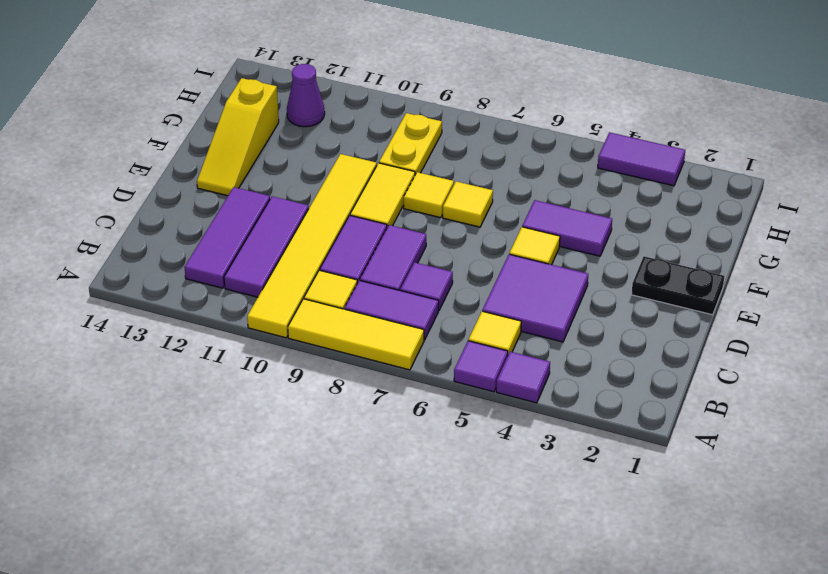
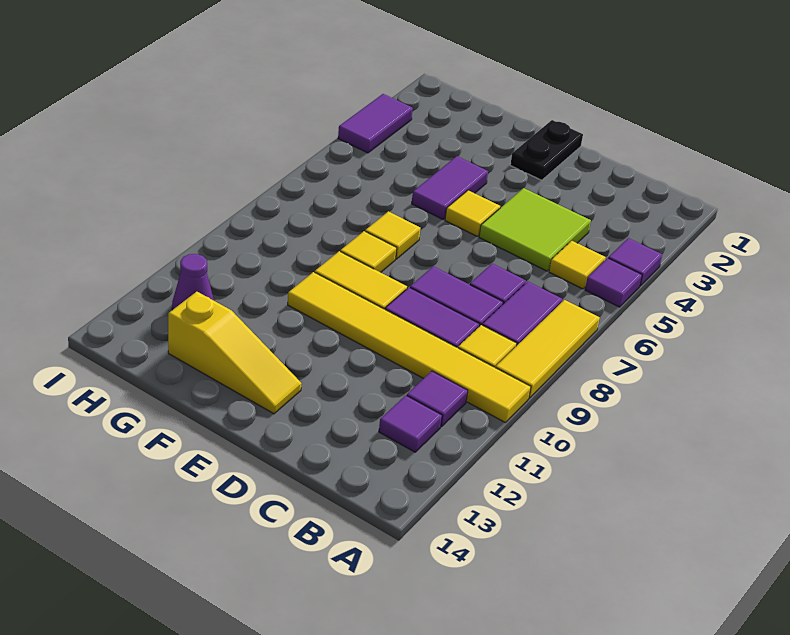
purple tile B11:D11 level 1 -> purple tile B11 level 1
purple tile B12:D12 level 1 -> purple tile B12 level 1
purple tile C4:D5 level 1 -> lime tile C4:D5 level 1
yellow plate G9:H9 level 1 -> none

